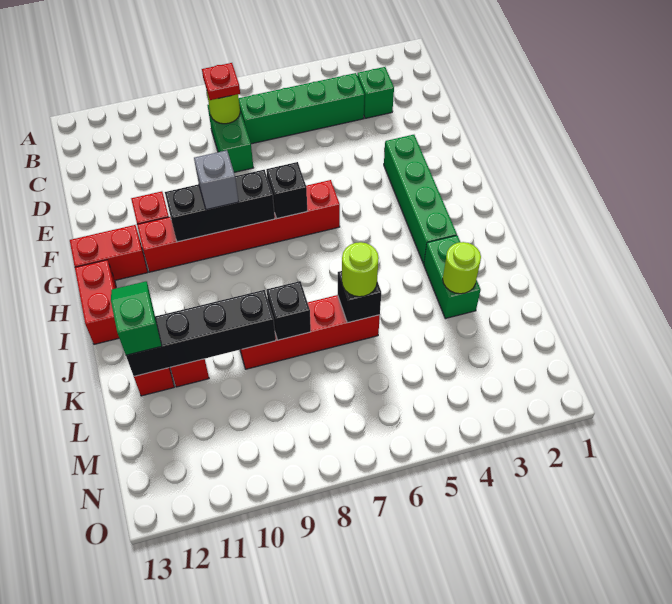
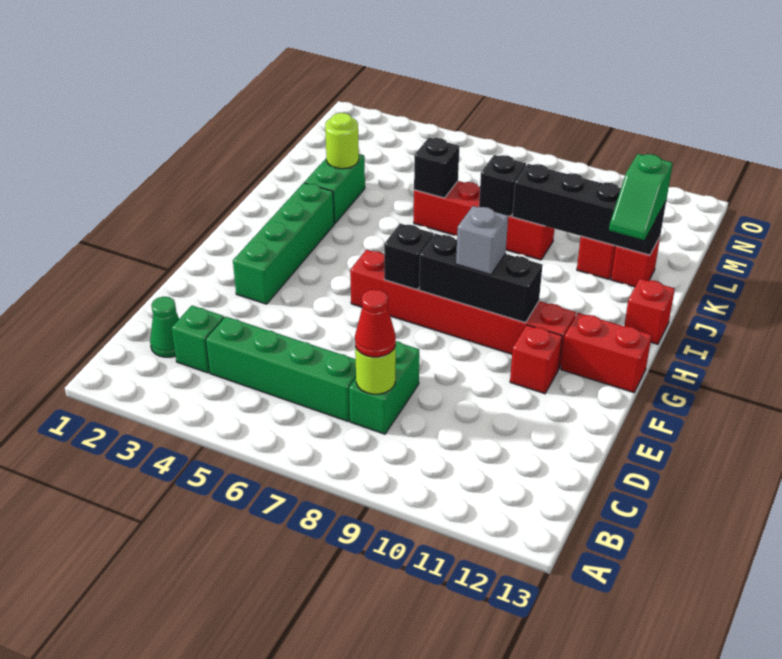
none -> green cone C2 level 1
red plate C8 level 3 -> red cone C8 level 3
red brick H13:I13 level 1 -> red brick I13 level 1
lime round brick K6 level 3 -> none

